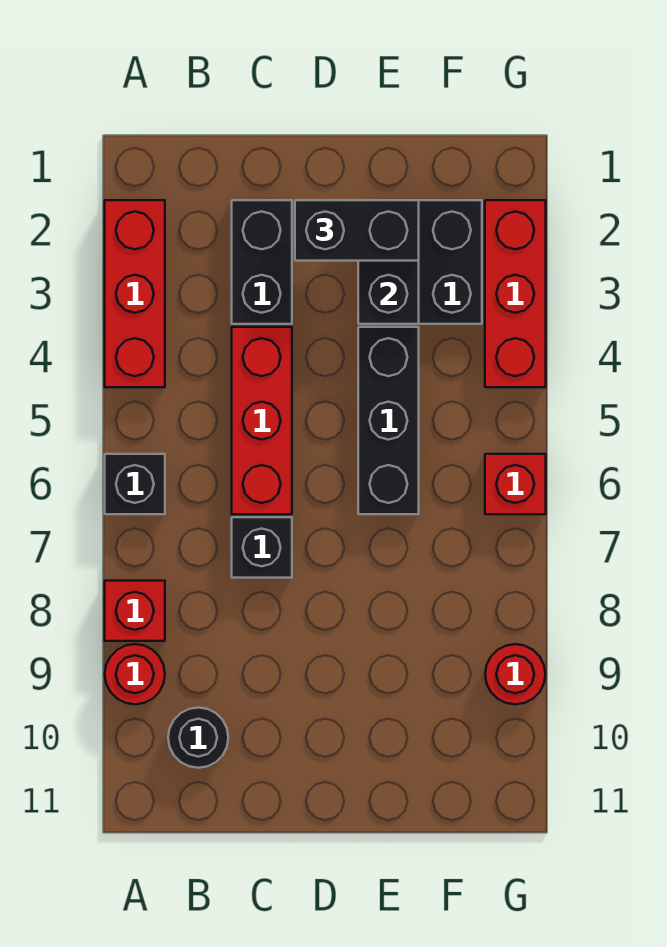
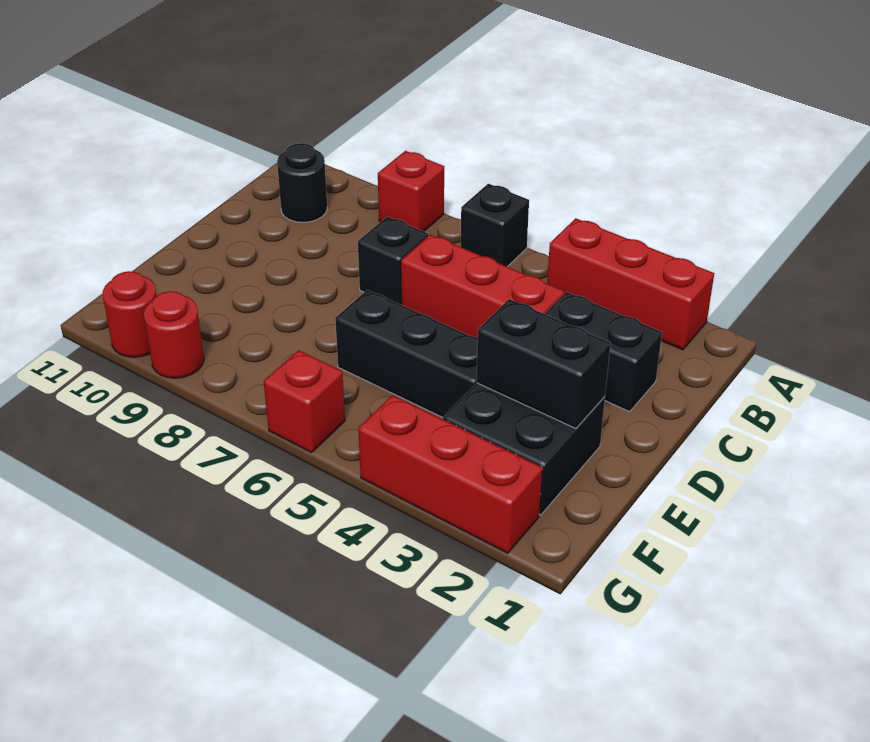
red round brick A9 level 1 -> red round brick G10 level 1
black brick D2:E2 level 3 -> none

